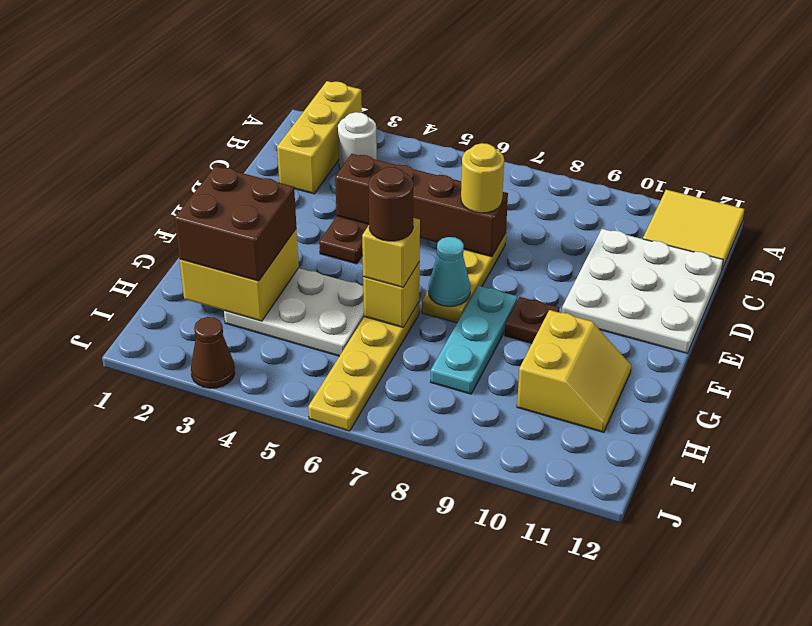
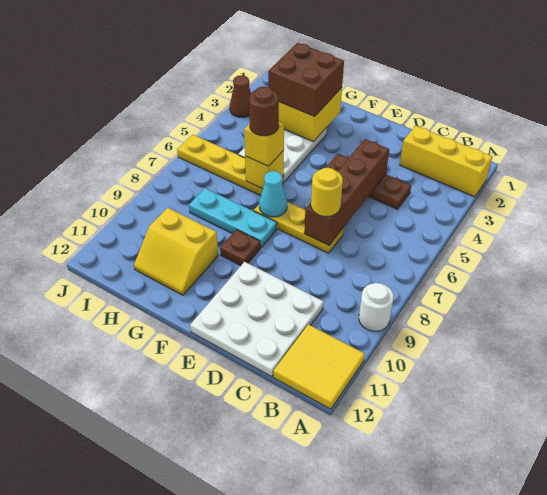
white round brick B3 level 1 -> white round brick A9 level 1

